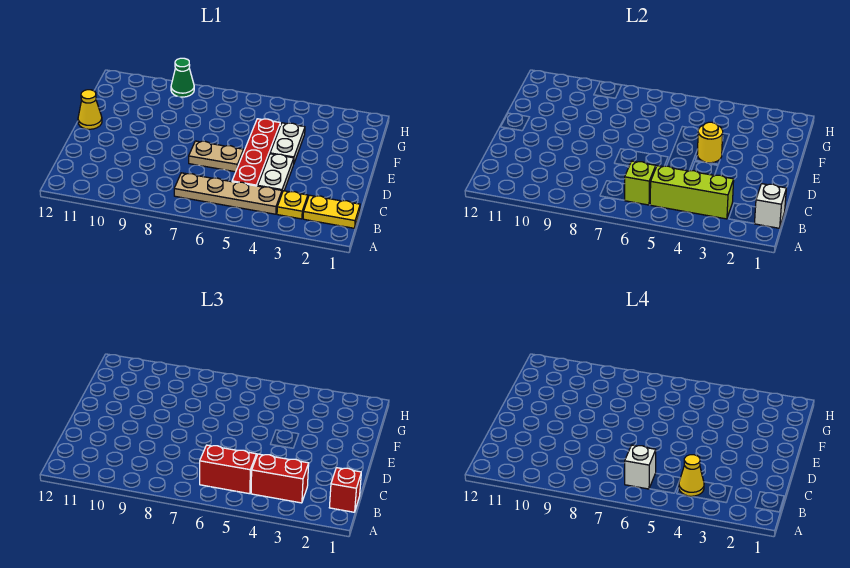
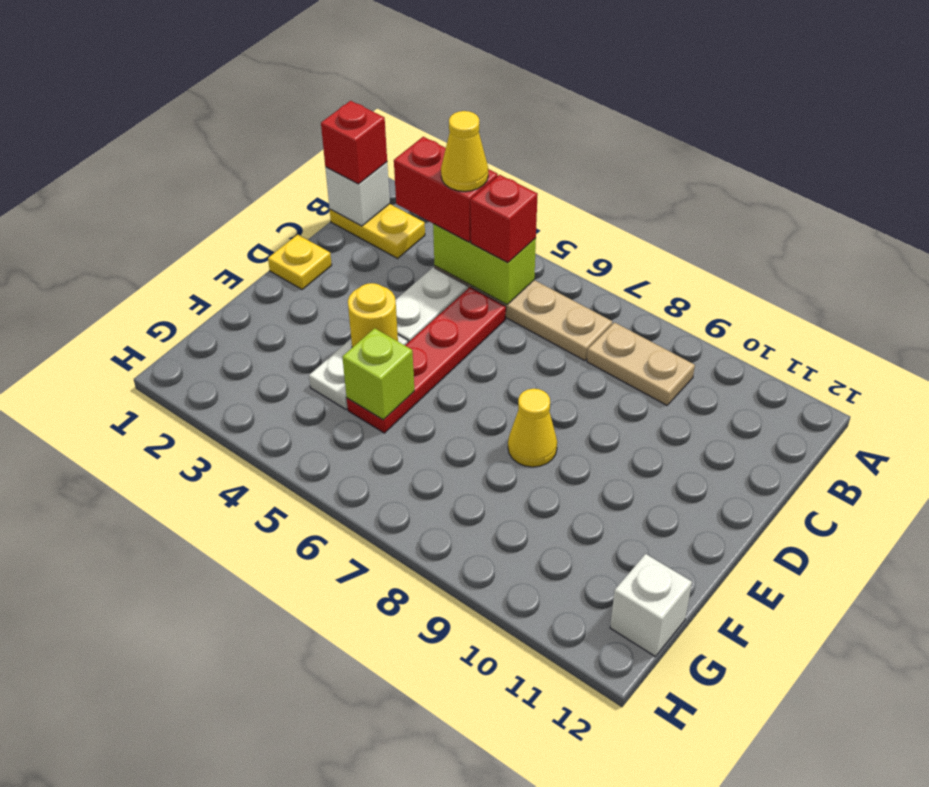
yellow plate B3 level 1 -> yellow plate D1 level 1
lime brick B3:B5 level 2 -> lime brick B4:B5 level 2
red brick B5:B6 level 3 -> red brick B5 level 3
lime brick B6 level 2 -> lime brick F5 level 2
white brick B6 level 4 -> white brick G12 level 1
tan plate D6:D7 level 1 -> tan plate B8:B9 level 1
yellow cone E12 level 1 -> yellow cone E8 level 1
green cone H9 level 1 -> none

